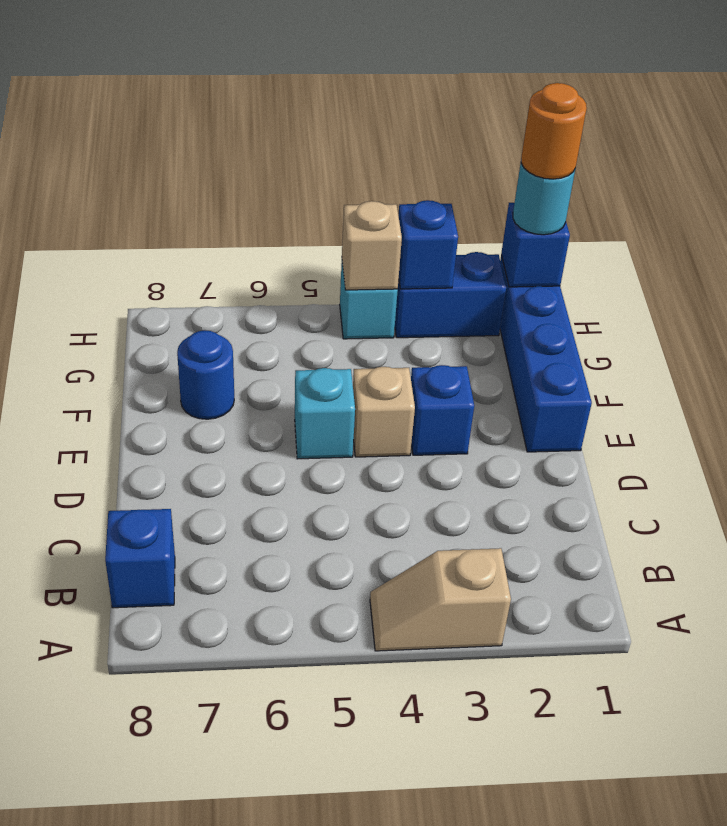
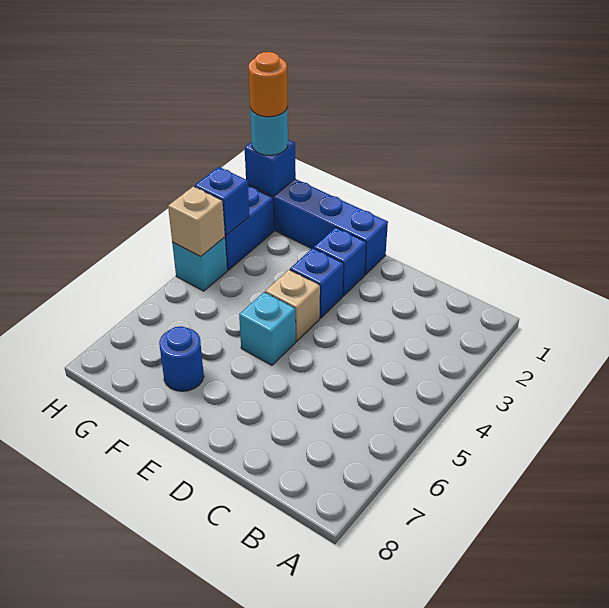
tan slope A3:A4 level 1 top 3 -> none
blue brick B8 level 1 -> blue brick E2 level 1

